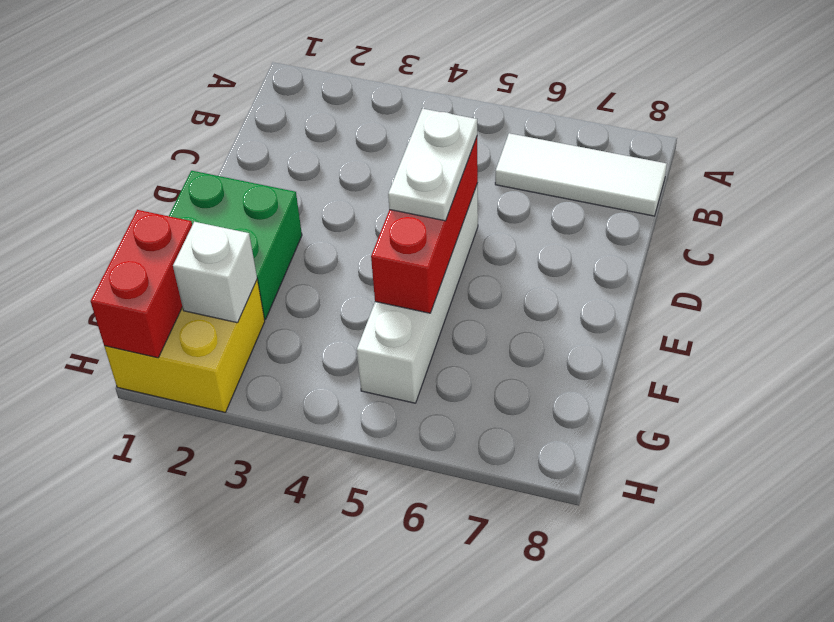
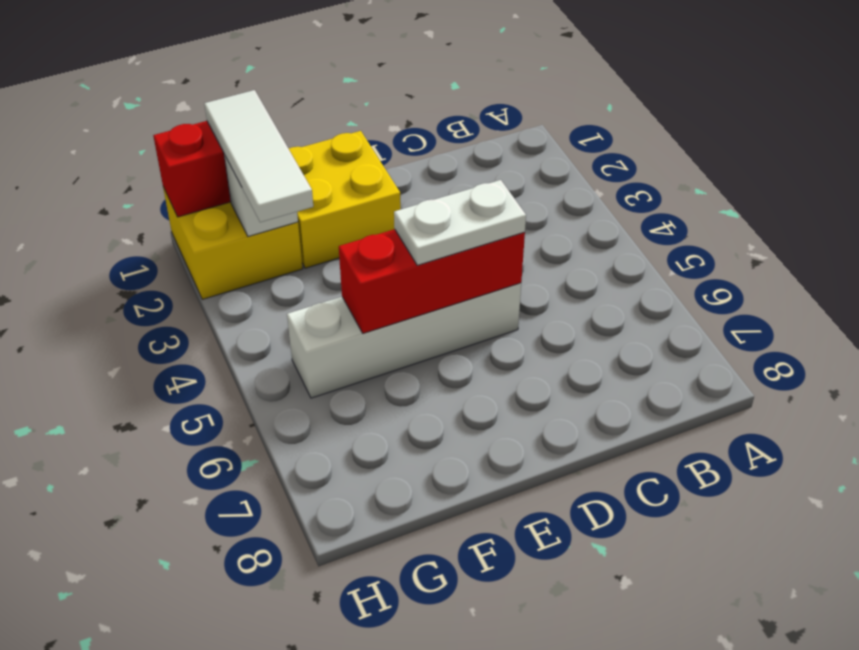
white tile B6:B8 level 1 -> white tile G1:G3 level 3
green brick E1:F2 level 1 -> yellow brick E1:F2 level 1

